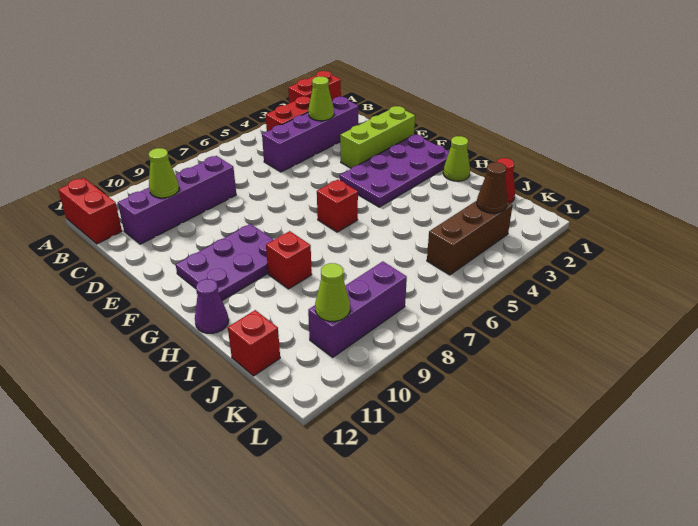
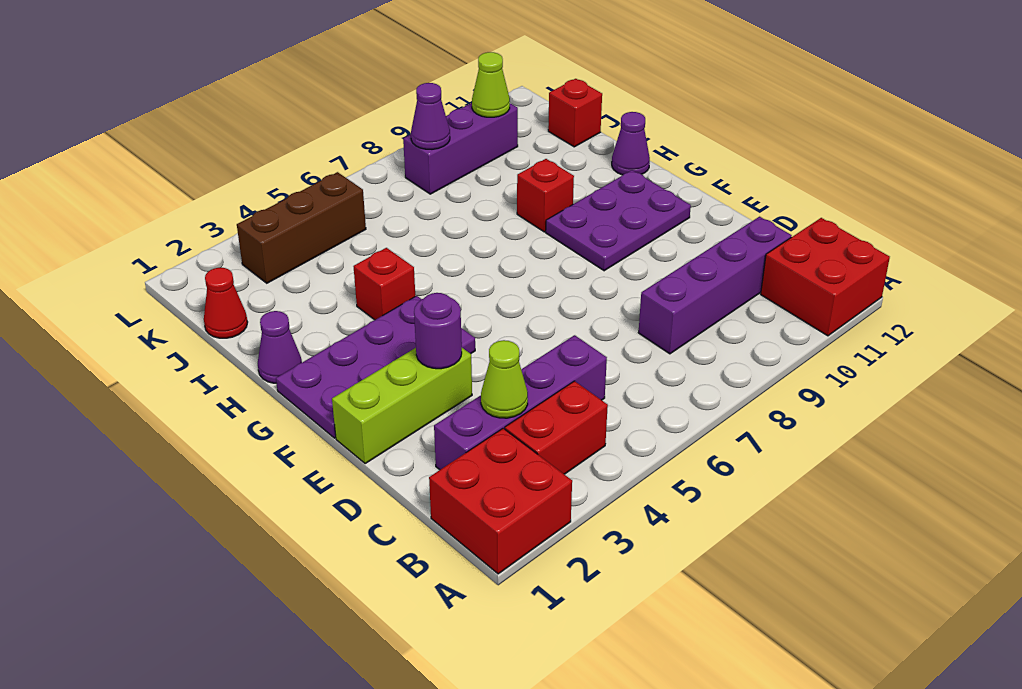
red brick A1:A2 level 1 -> red brick A1:B2 level 1
red brick A12:B12 level 1 -> red brick A11:B12 level 1
lime cone C10 level 2 -> none
none -> purple round brick E3 level 2
red brick G6 level 1 -> red brick H4 level 1
lime cone H1 level 1 -> purple cone H1 level 1
brown cone K3 level 2 -> none
none -> purple cone K8 level 2

